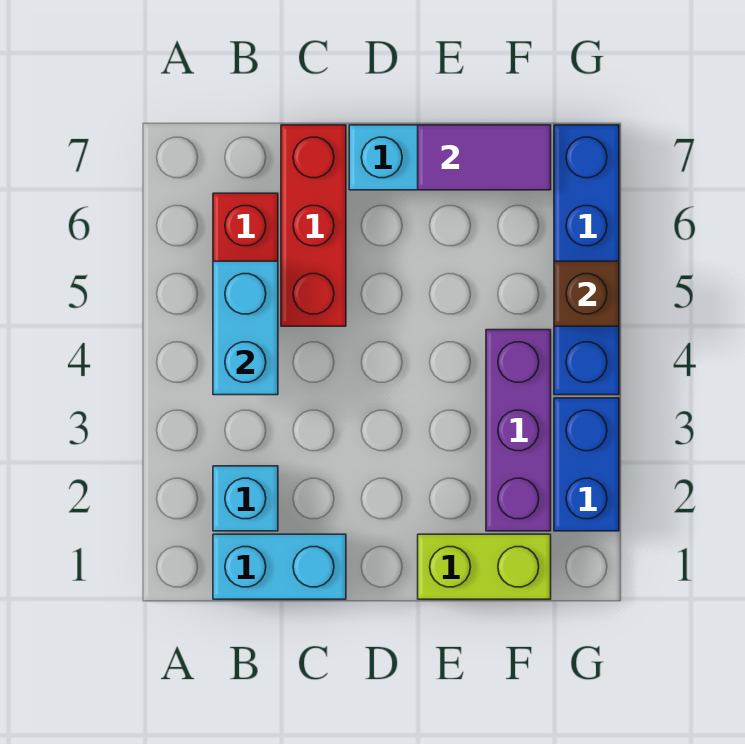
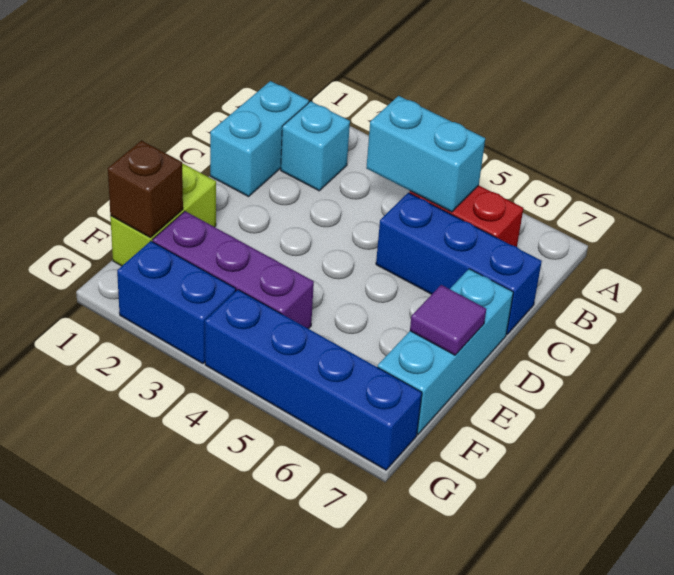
red brick C5:C7 level 1 -> blue brick C5:C7 level 1
purple tile E7:F7 level 2 -> purple tile E7 level 2
brown brick G5 level 2 -> brown brick F1 level 2

